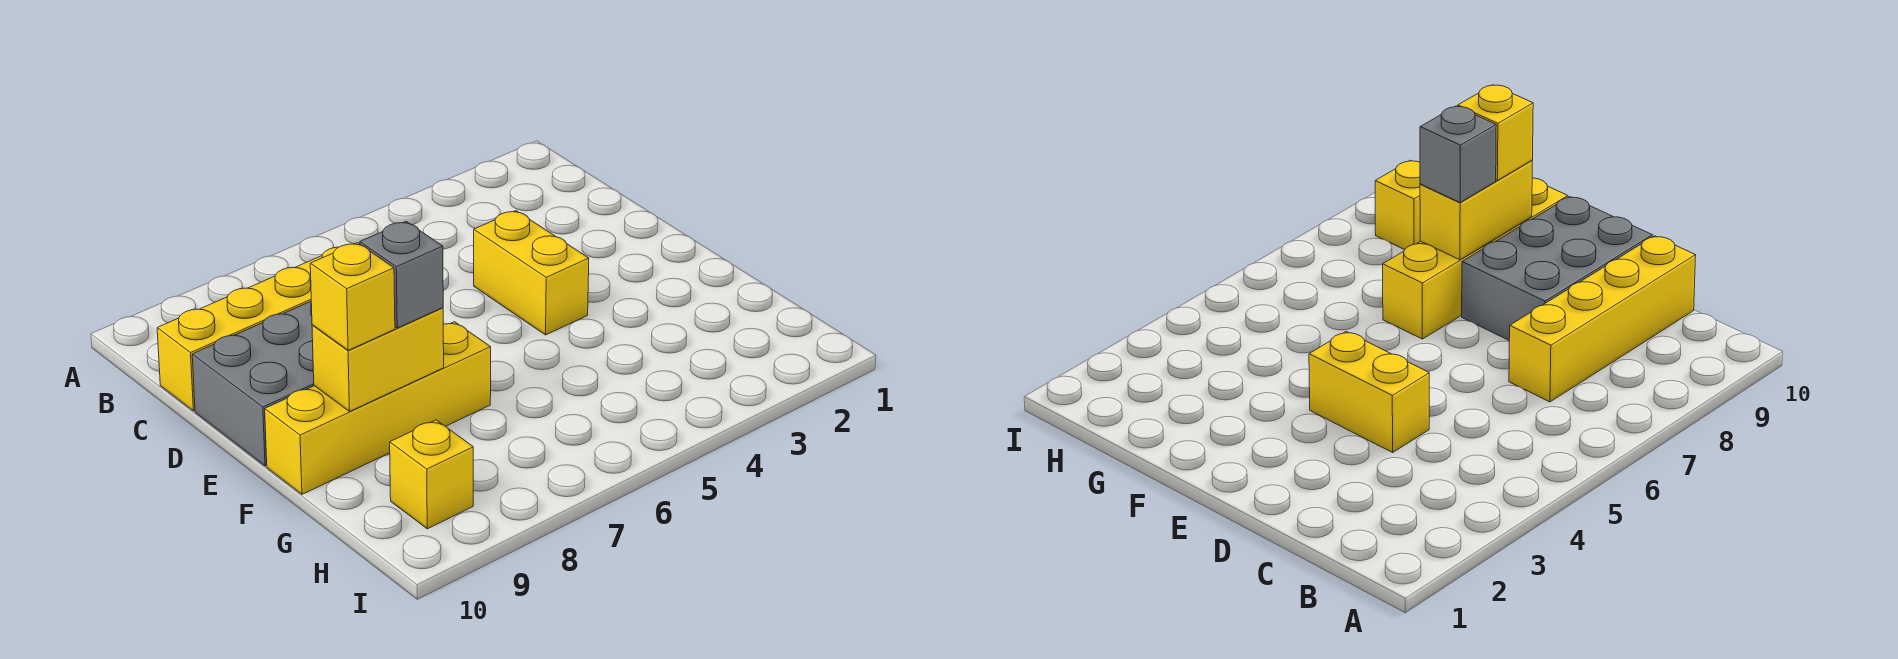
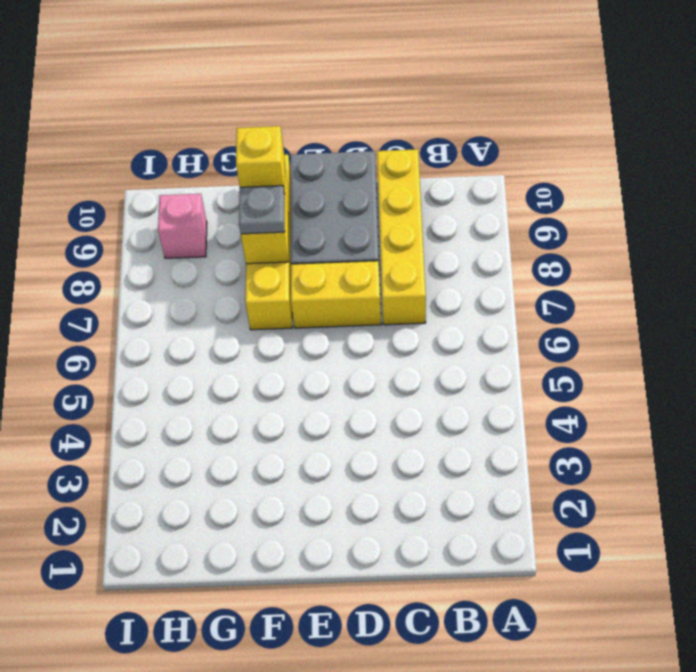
yellow brick D4:E4 level 1 -> yellow brick D7:E7 level 1
grey brick F8 level 3 -> grey plate F8 level 3
yellow brick H9 level 1 -> pink brick H9 level 1

